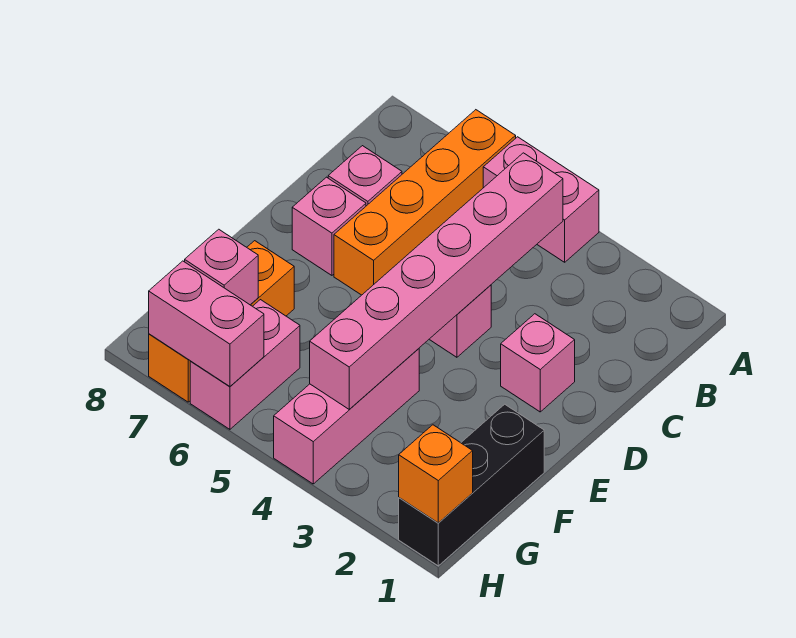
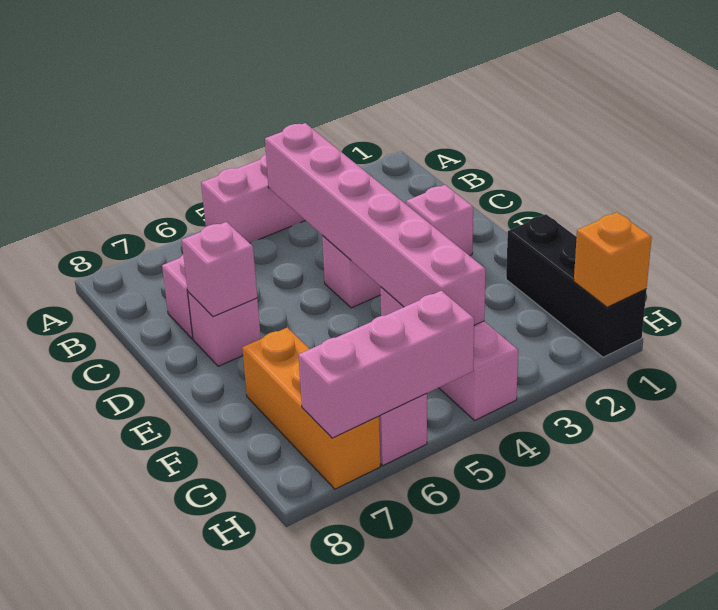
orange brick A6:D6 level 1 -> none
pink brick G7 level 2 -> pink brick D7 level 2
pink brick H6:H7 level 2 -> pink brick H5:H7 level 2

